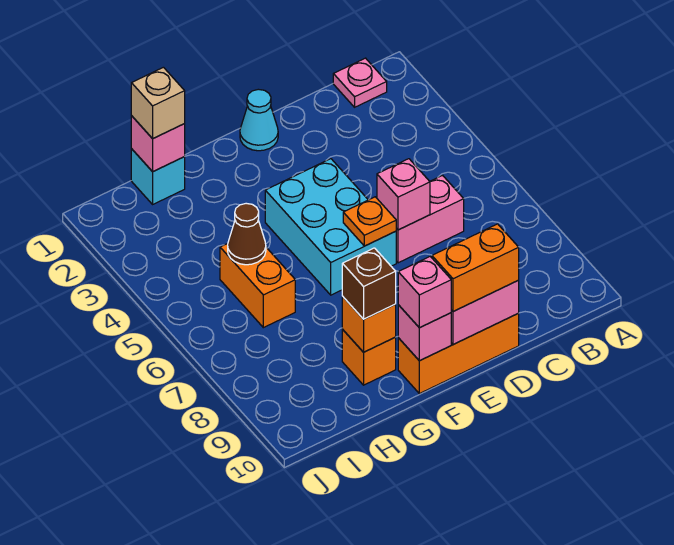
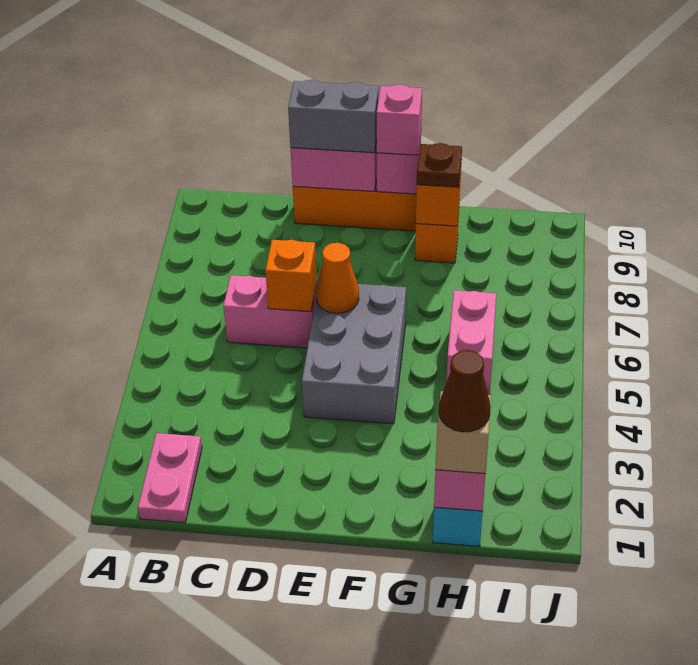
pink plate B1 level 1 -> pink plate B1:B2 level 1
pink brick D6 level 2 -> orange brick D6 level 2
orange brick D10:E10 level 3 -> grey brick D10:E10 level 3
cyan cone E1 level 1 -> none
cyan brick E4:F6 level 1 -> grey brick E4:F6 level 1
orange plate E6 level 2 -> orange cone E6 level 2
brown brick G9 level 3 -> brown plate G9 level 3
orange brick H5:H6 level 1 -> pink brick H5:H6 level 1
brown cone H5 level 2 -> brown cone H1 level 4

